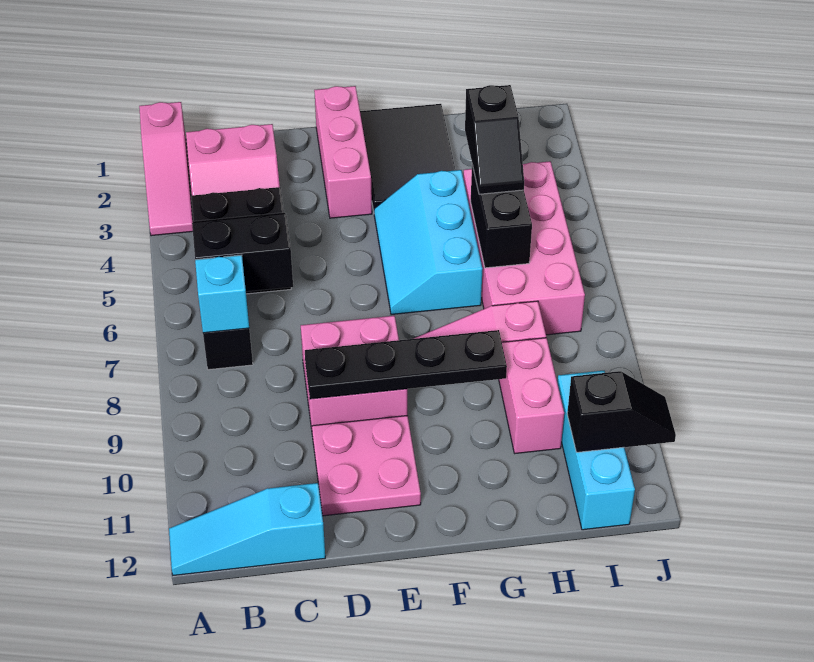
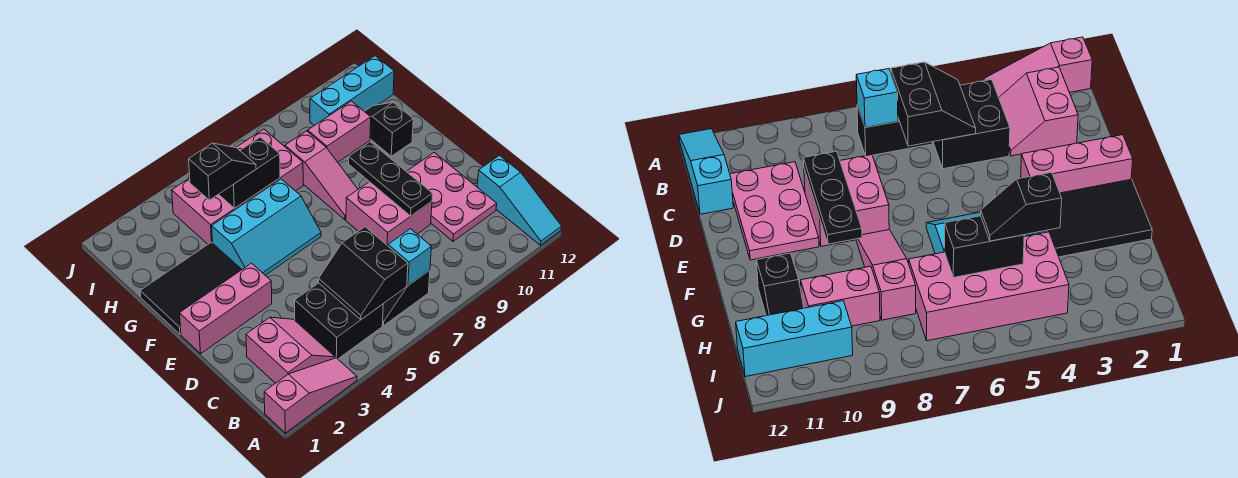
black plate D9:G9 level 2 -> black plate D9:F9 level 2
pink plate D10:E11 level 1 -> pink plate C10:E11 level 1
black slope I11:J11 level 2 top I -> black slope G11:H11 level 1 top G

